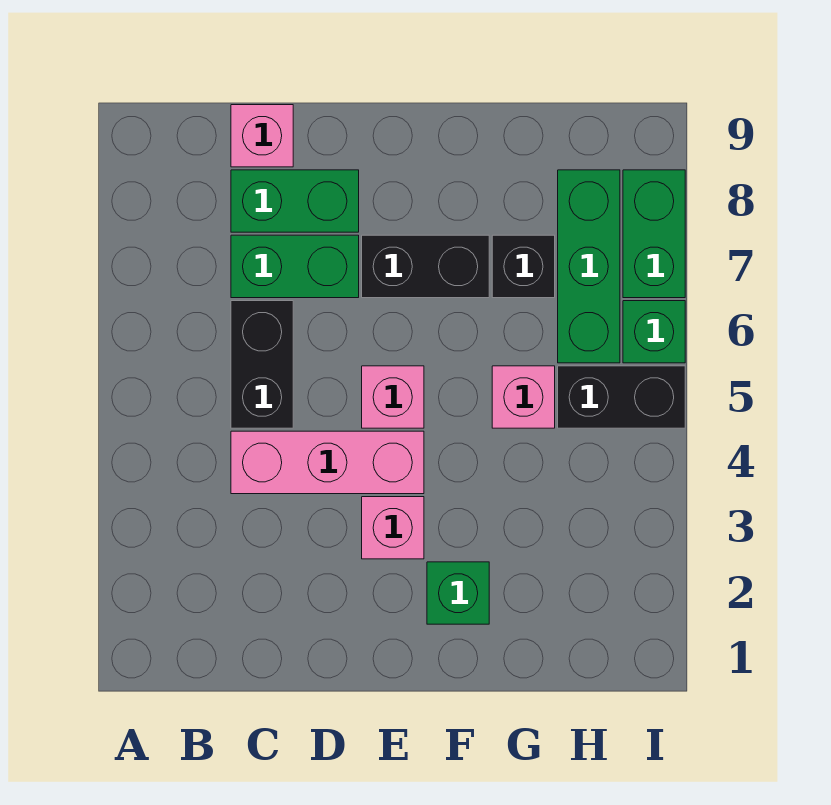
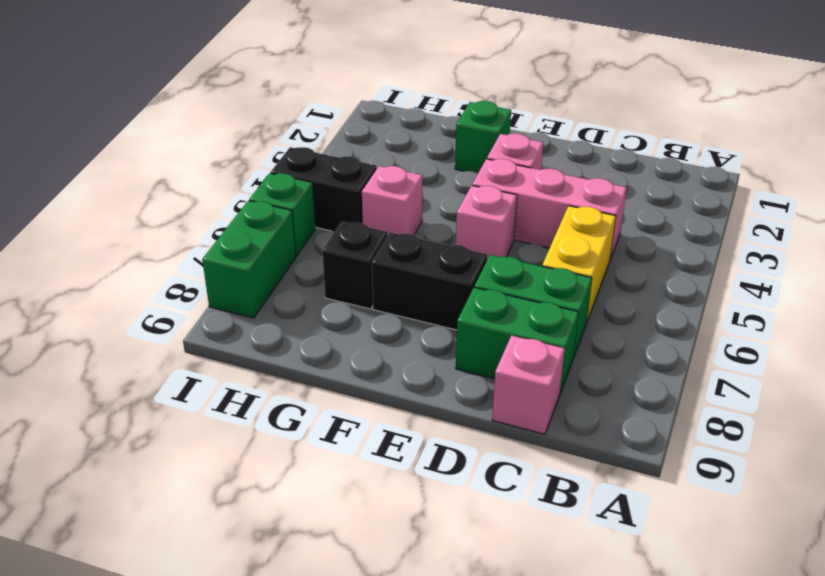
black brick C5:C6 level 1 -> yellow brick C5:C6 level 1
green brick H6:H8 level 1 -> none

